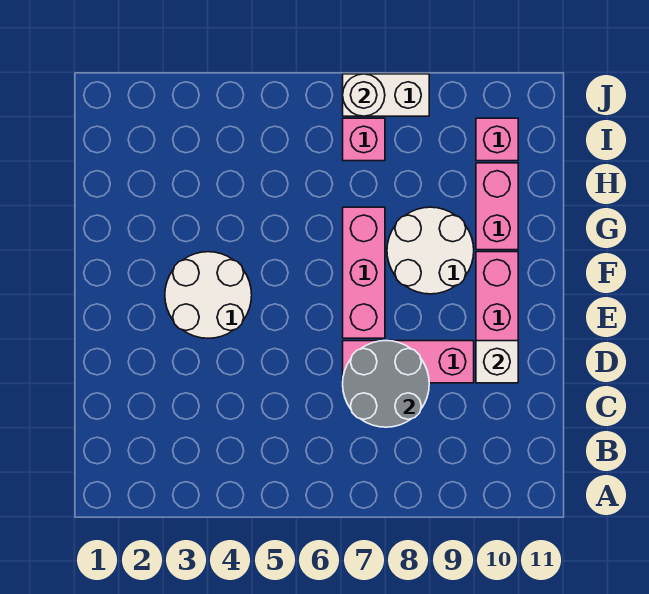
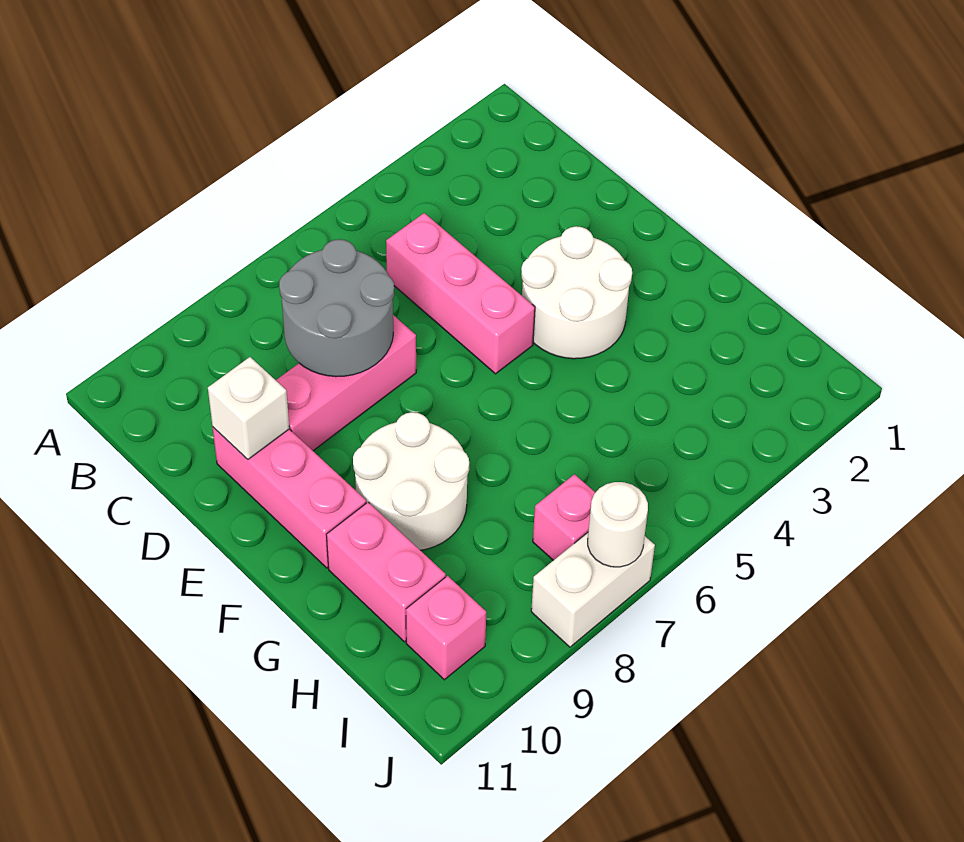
pink brick E7:G7 level 1 -> pink brick C5:E5 level 1

